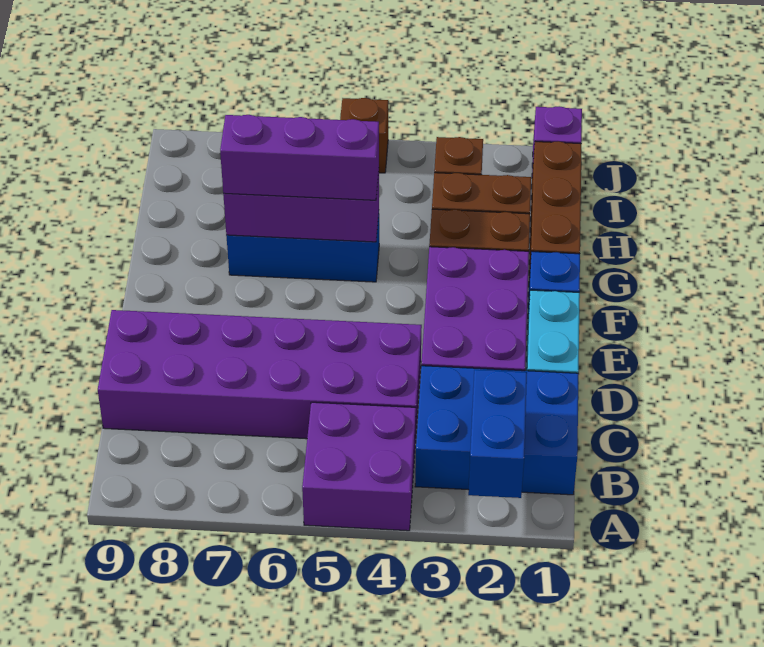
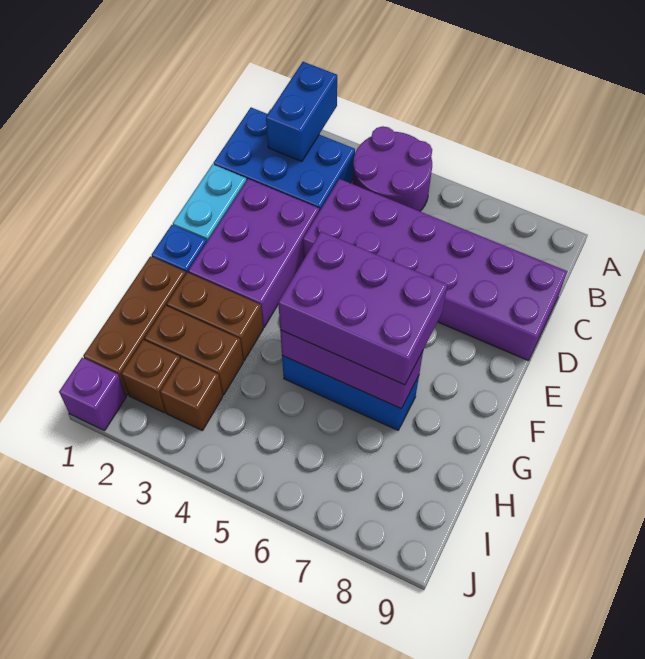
purple brick A4:B5 level 1 -> purple round brick A4:B5 level 1
purple brick G5:G7 level 3 -> purple brick F5:G7 level 3
brown brick J5 level 1 -> brown brick I2 level 1

